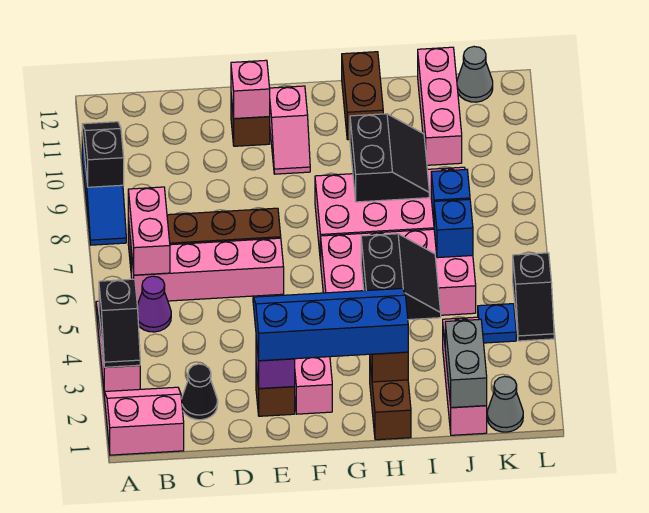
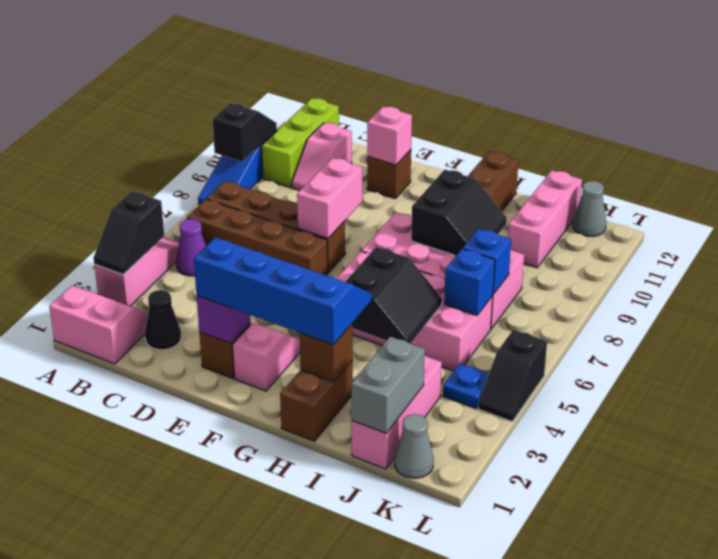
pink brick B6:E6 level 1 -> brown brick B6:E6 level 1
pink brick B6:B7 level 2 -> pink brick E7:E8 level 2
none -> lime brick B10:B12 level 1
pink slope F10:F11 level 1 top 11 -> pink slope C10:C11 level 1 top 11

